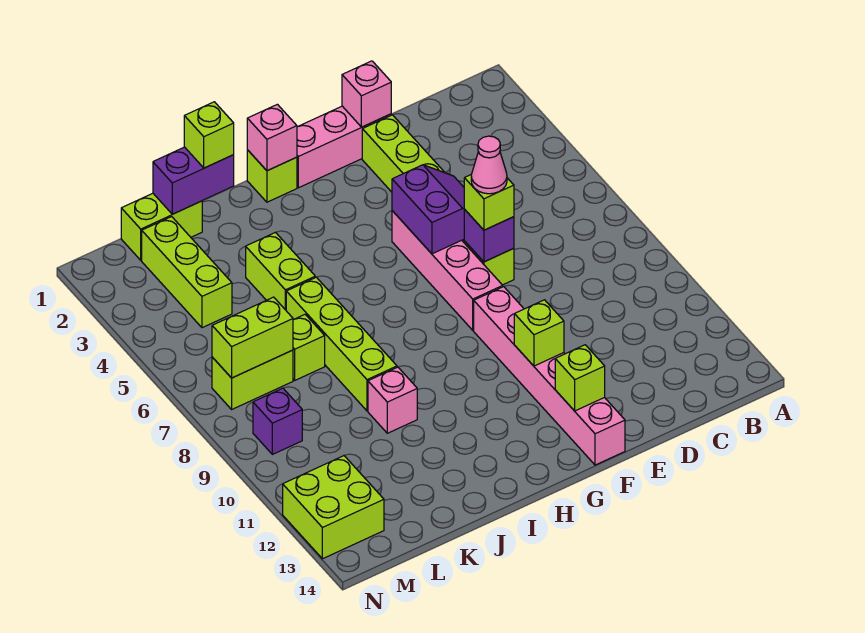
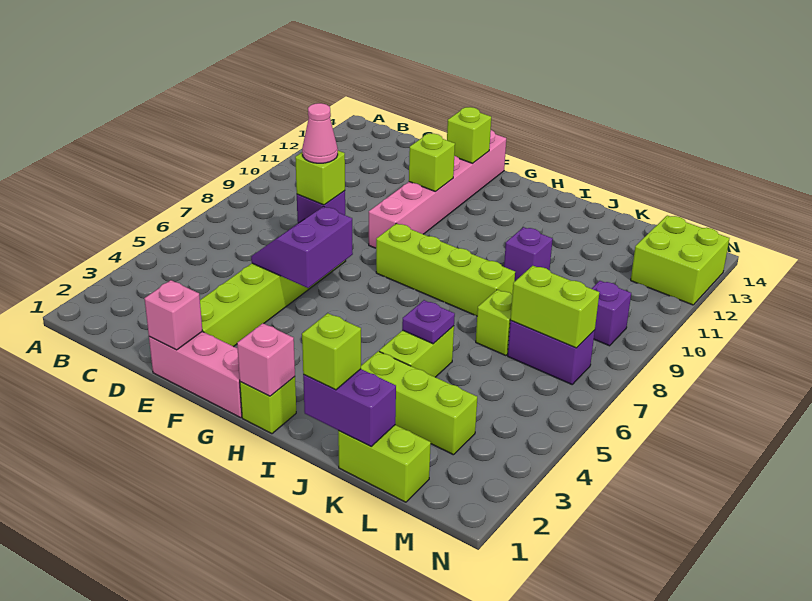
pink brick F5:F8 level 1 -> none
none -> purple plate J5 level 2
lime brick J6:J9 level 1 -> lime brick G8:J8 level 1
pink brick J10 level 1 -> purple brick J10 level 1
lime brick L2:L4 level 1 -> lime brick J3:L3 level 1
lime brick L7:M7 level 1 -> purple brick L7:M7 level 1

